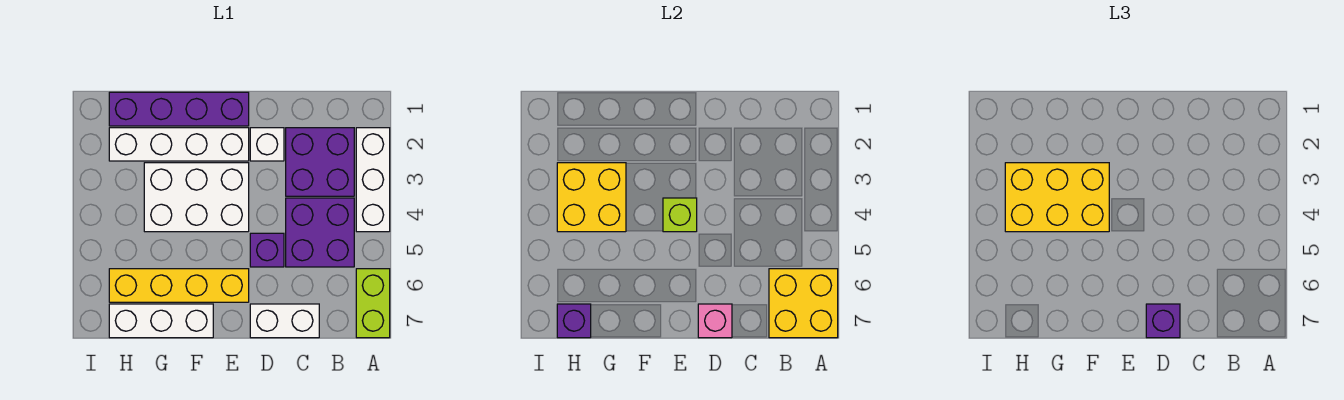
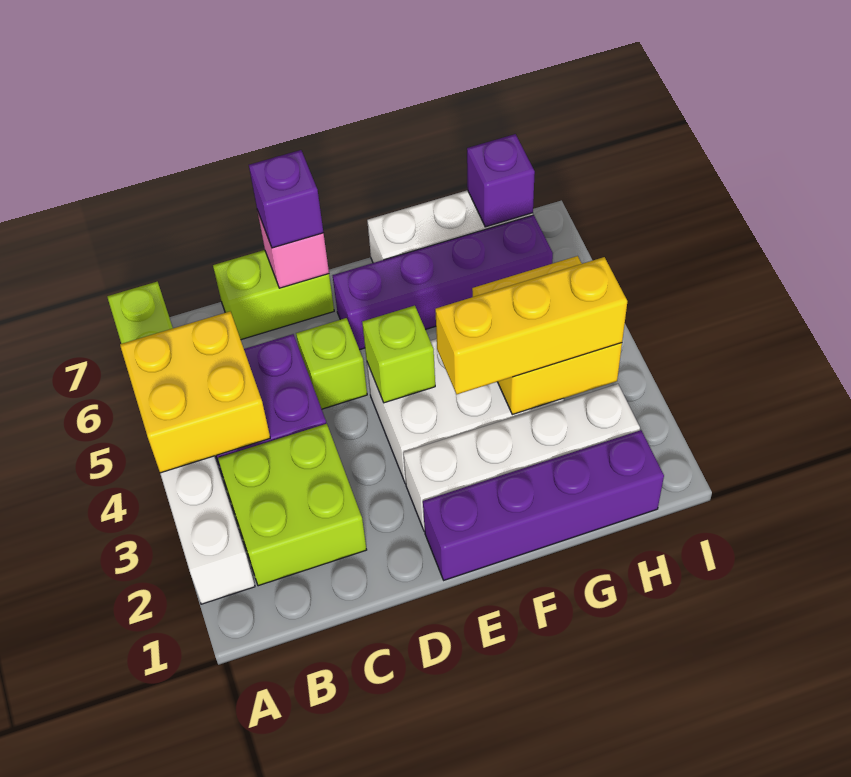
yellow brick A6:B7 level 2 -> yellow brick A4:B5 level 2
purple brick B2:C3 level 1 -> lime brick B2:C3 level 1
white brick C7:D7 level 1 -> lime brick C7:D7 level 1
white brick D2 level 1 -> none
purple brick D5 level 1 -> lime brick D5 level 1
yellow brick E6:H6 level 1 -> purple brick E6:H6 level 1
yellow brick F3:H4 level 3 -> yellow brick F3:H3 level 3

